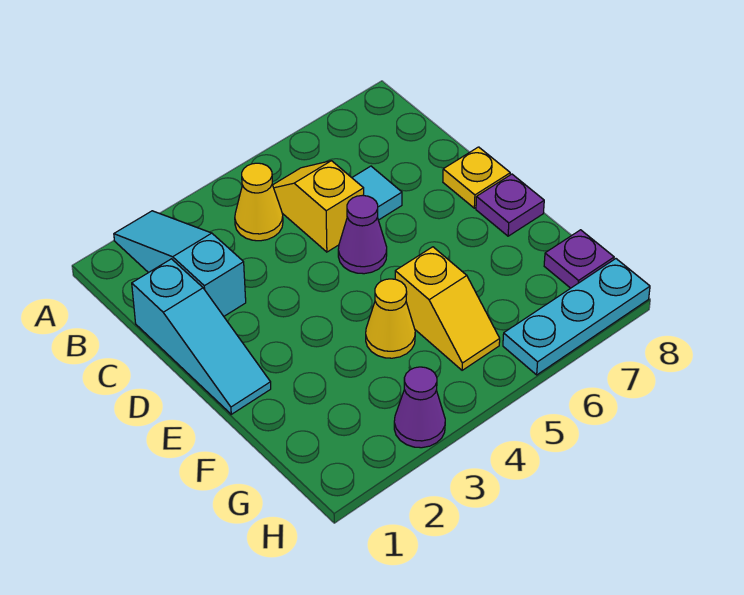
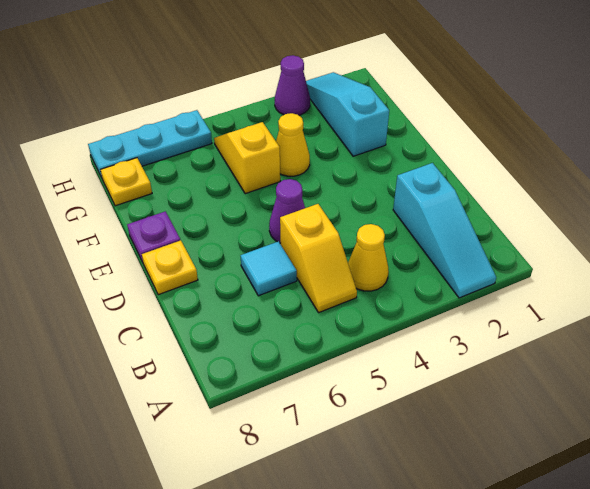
cyan slope C1:E1 level 1 top C -> cyan slope F2:H2 level 1 top F
purple plate G8 level 1 -> yellow plate G8 level 1

